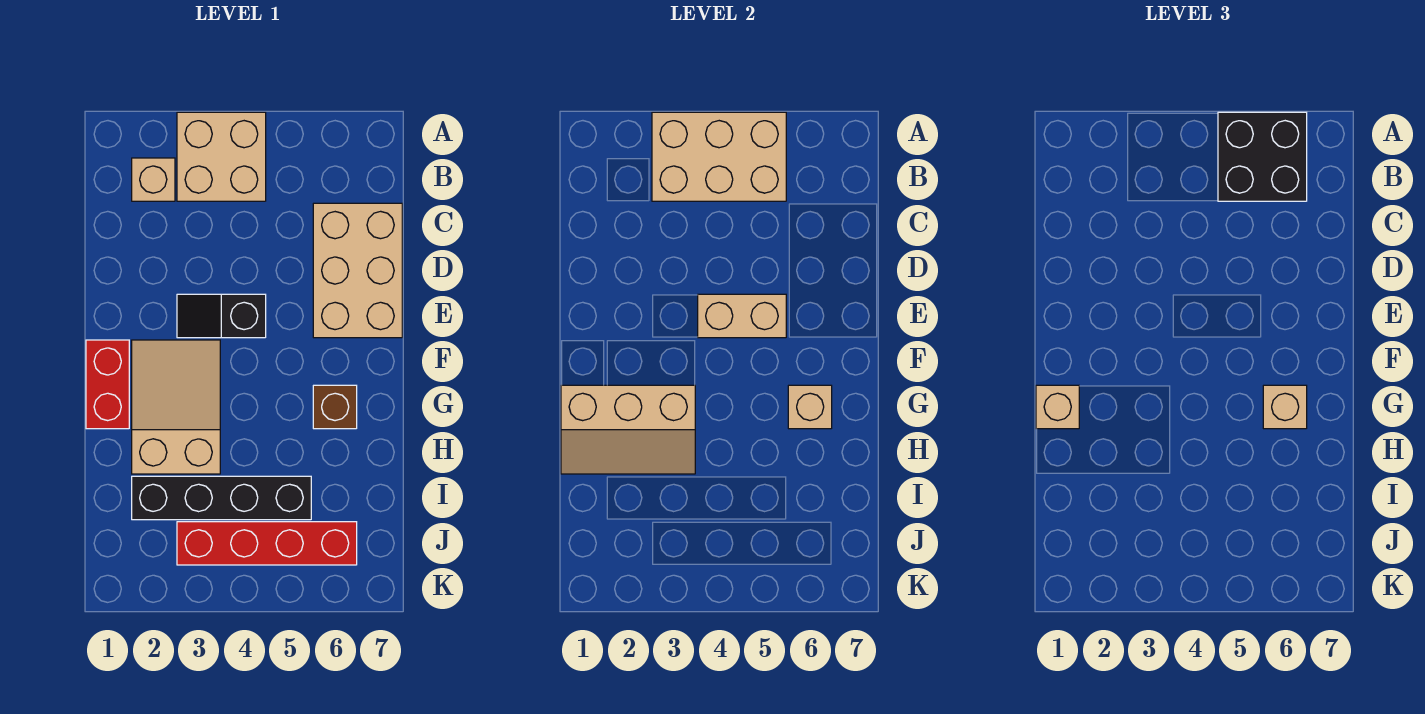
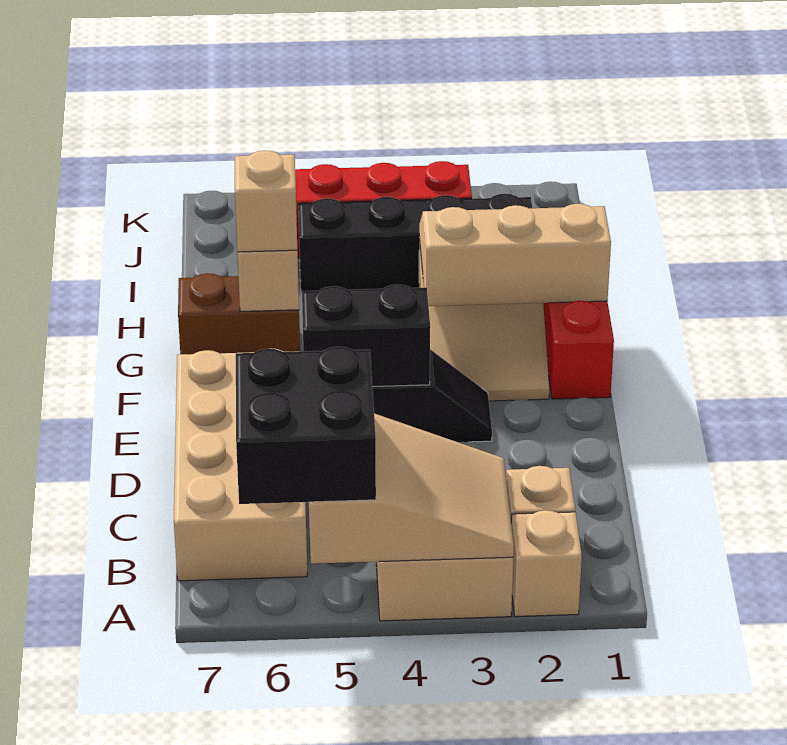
tan brick A3:B5 level 2 -> tan slope A3:B5 level 2 top 5
tan brick C6:E7 level 1 -> tan brick B6:E7 level 1
tan brick E4:E5 level 2 -> black brick E4:E5 level 2
tan brick G1 level 3 -> tan brick A2 level 1
brown brick G6 level 1 -> brown brick G6:G7 level 1

